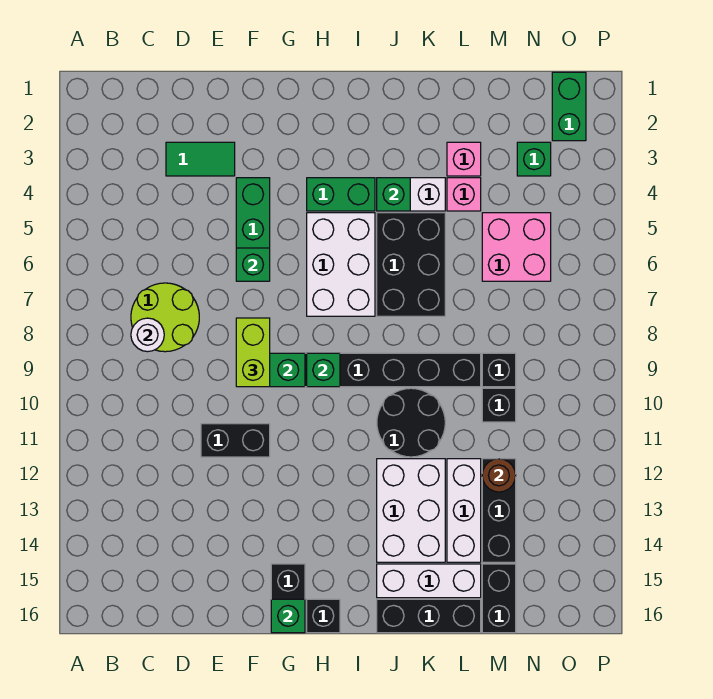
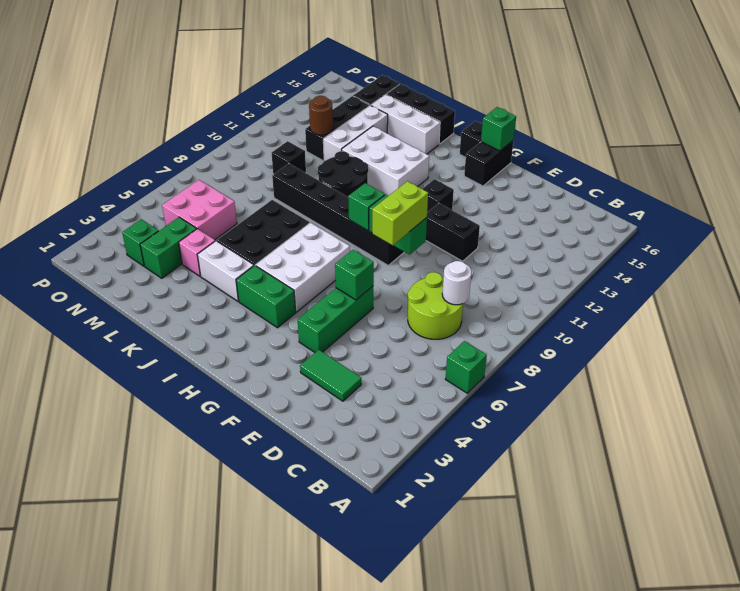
green brick J4 level 2 -> green brick A6 level 1
white brick J12:K14 level 1 -> white brick I12:K13 level 1
pink brick L3 level 1 -> none
black brick M9 level 1 -> black brick G12 level 1
green brick O1:O2 level 1 -> green brick M3:M4 level 1

